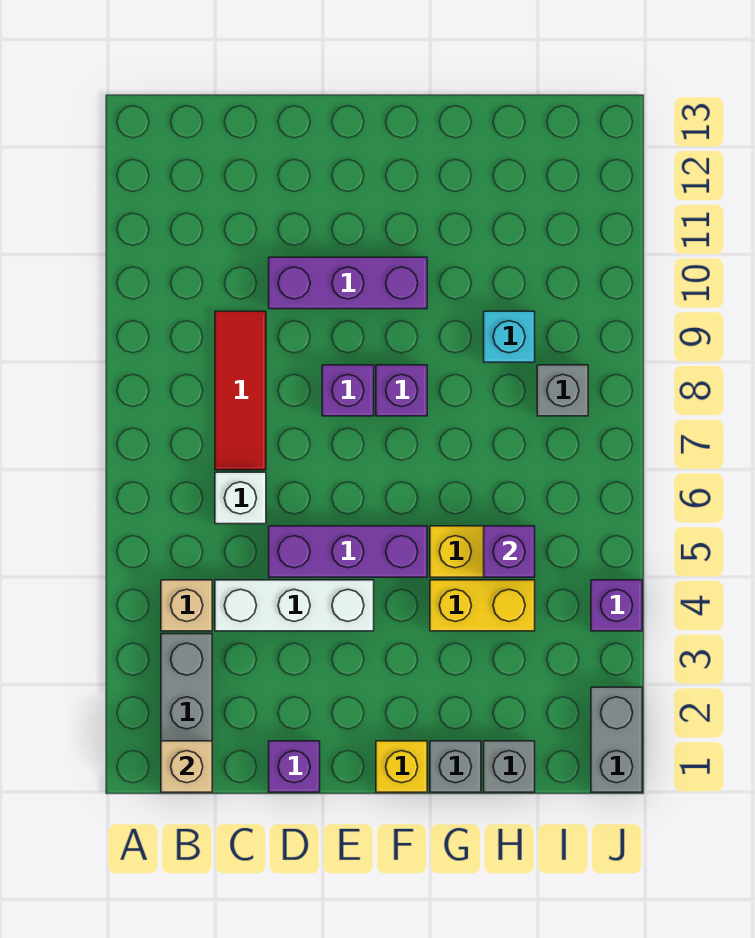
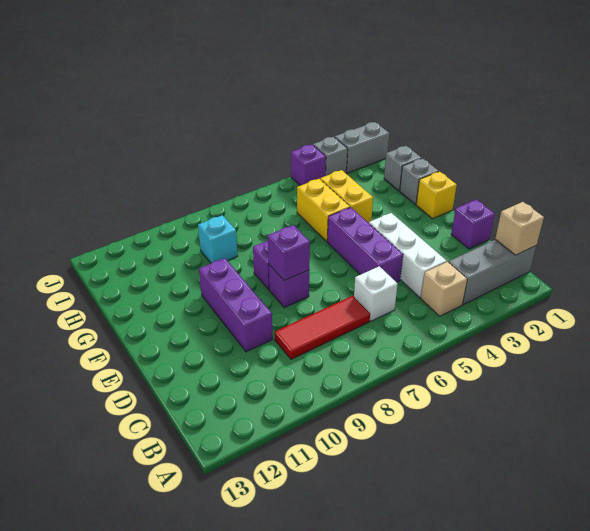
purple brick H5 level 2 -> purple brick E8 level 2
grey brick I8 level 1 -> grey brick J3 level 1

